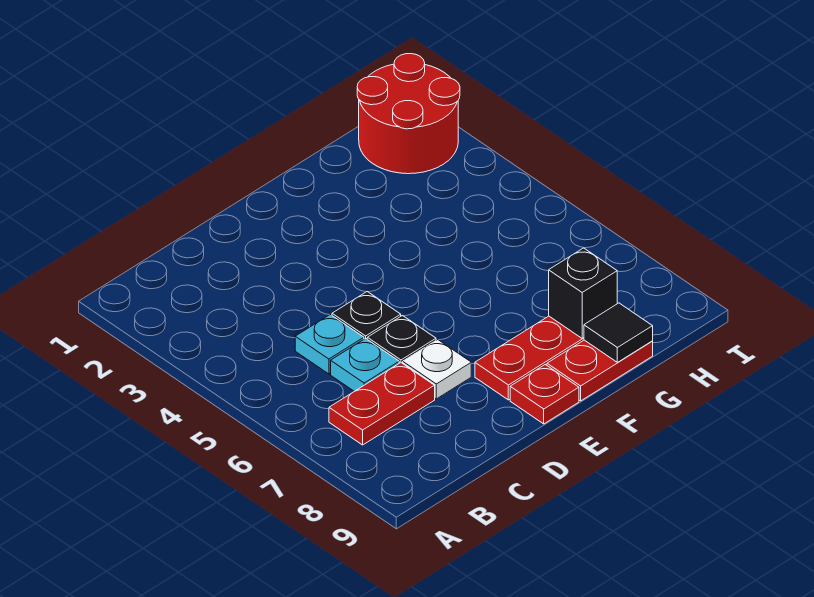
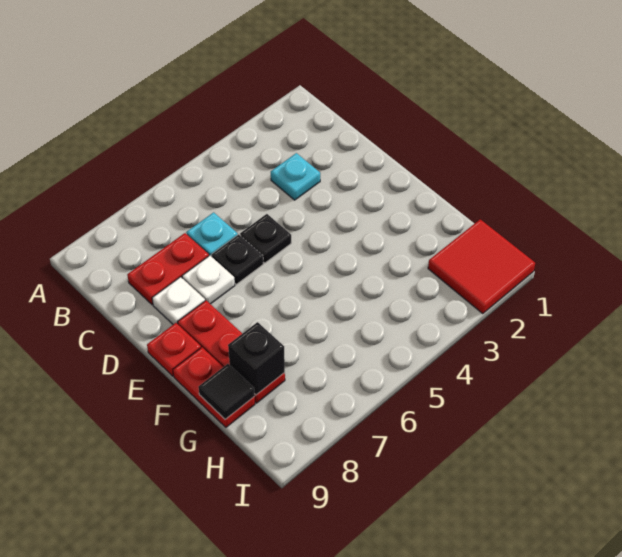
red plate B7:C7 level 1 -> red plate C7:C8 level 1
cyan plate C5 level 1 -> cyan plate C3 level 1
none -> white plate D8 level 1
red round brick H1:I2 level 1 -> red tile H1:I2 level 1

